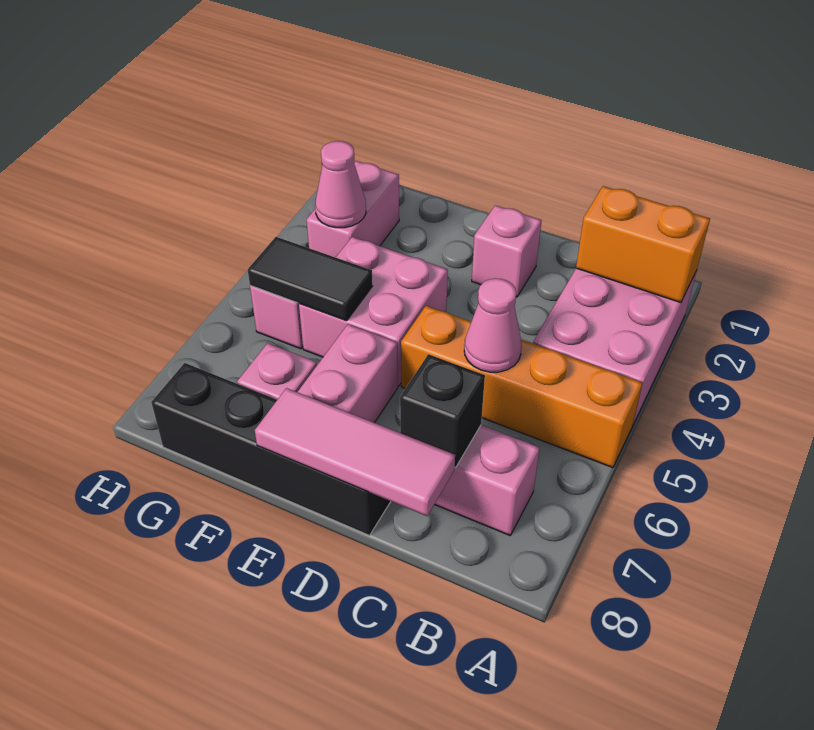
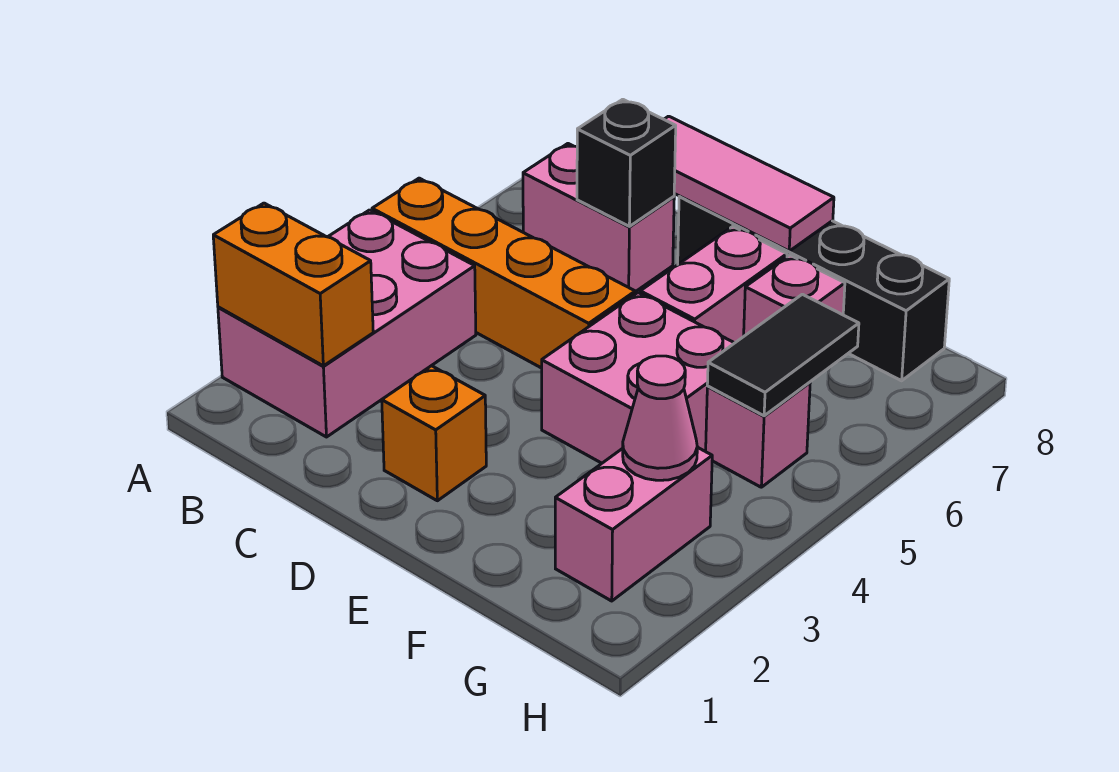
pink cone C5 level 2 -> none
pink brick D2 level 1 -> orange brick D2 level 1
black tile F5:G5 level 2 -> black tile G5:G6 level 2

